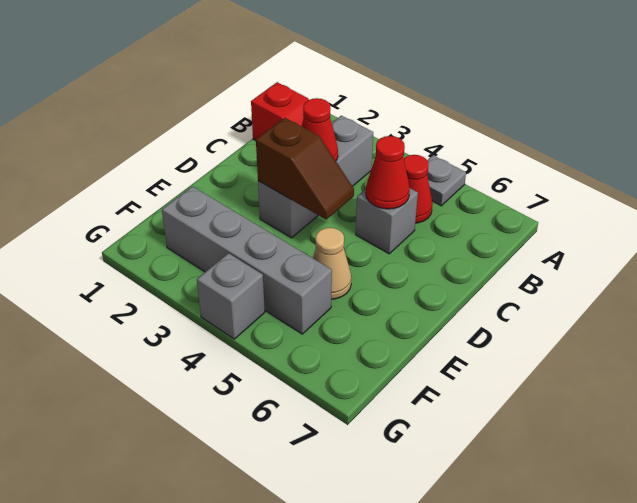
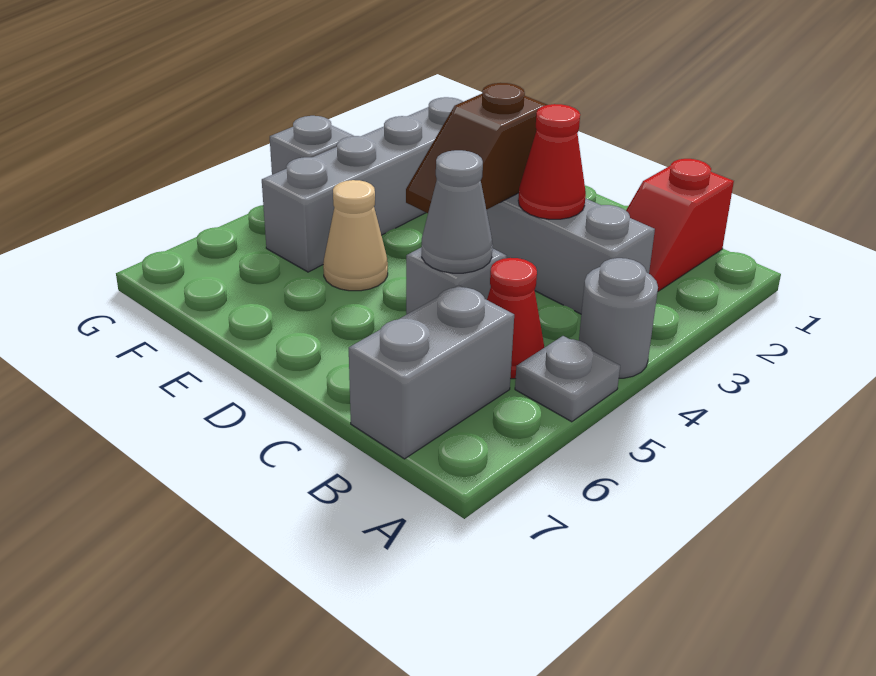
none -> grey round brick A4 level 1
none -> grey brick B6:B7 level 1
red cone C5 level 2 -> grey cone C5 level 2

